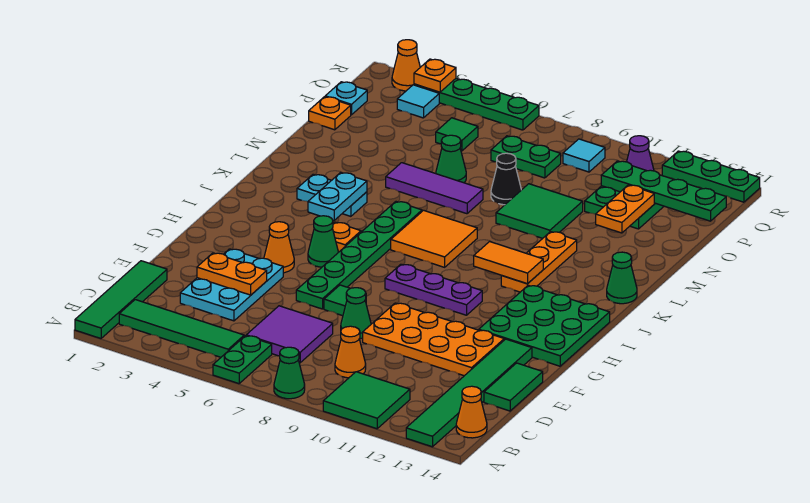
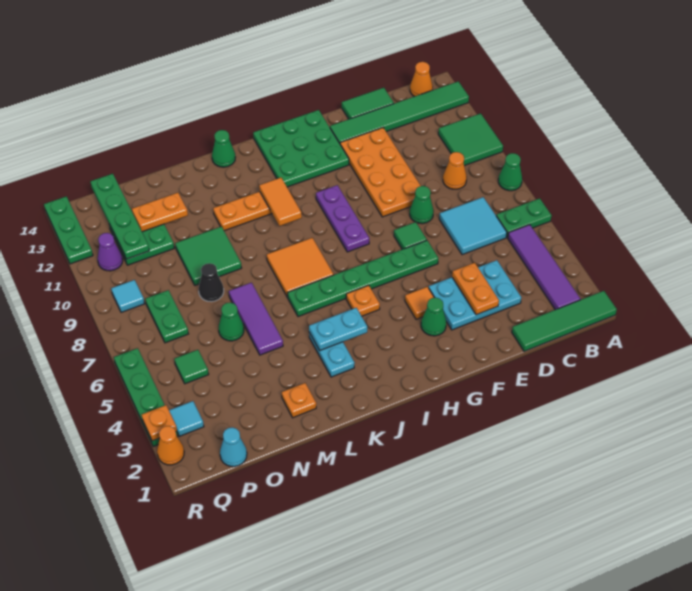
green tile B2:B5 level 1 -> purple tile B2:B5 level 1
purple tile C6:D7 level 1 -> cyan tile C6:D7 level 1
orange cone G4 level 1 -> orange tile G4 level 1
green cone H5 level 1 -> green cone G3 level 1
orange plate O1 level 1 -> orange plate M2 level 1
cyan plate P1 level 1 -> cyan cone P1 level 1

